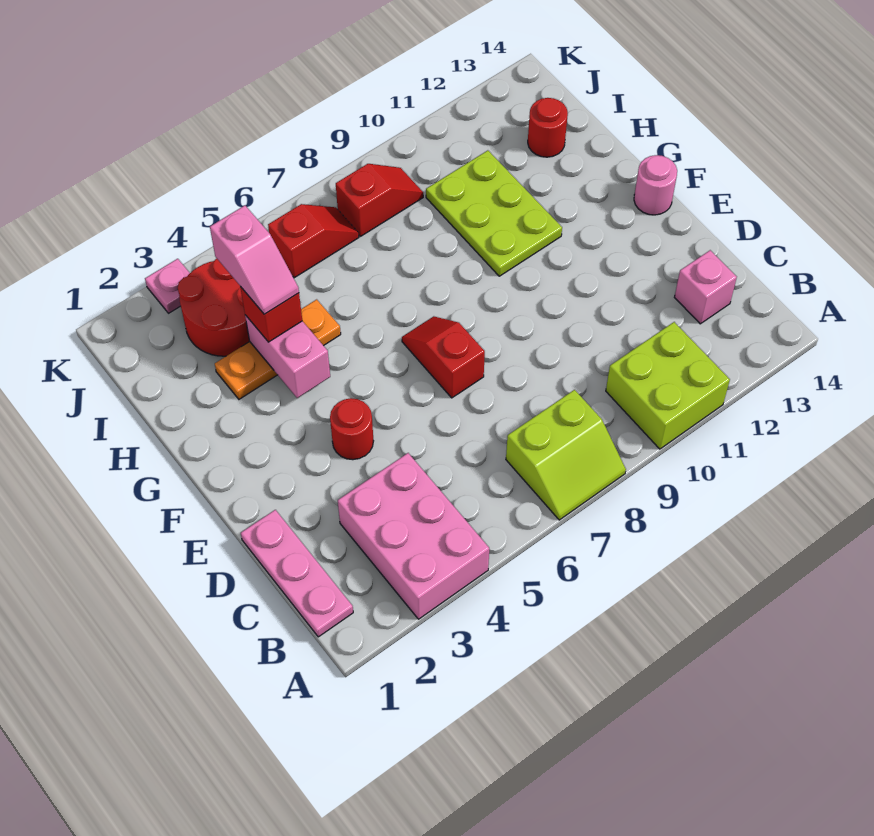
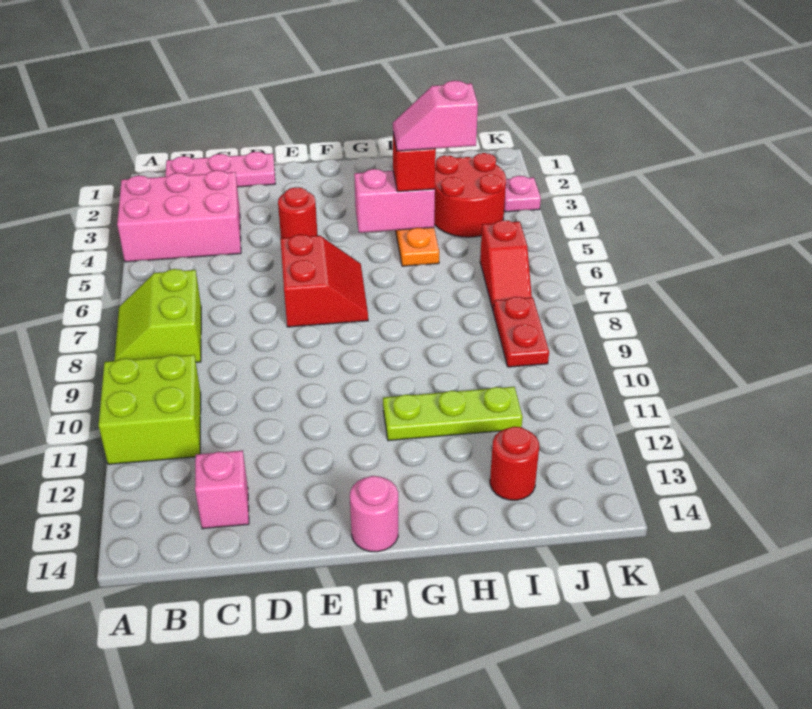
red slope E7:F7 level 1 top E -> red slope E6:F7 level 1 top E
lime plate G10:I11 level 1 -> lime plate G11:I11 level 1
red slope J8:J9 level 1 top 8 -> red plate J8:J9 level 1

